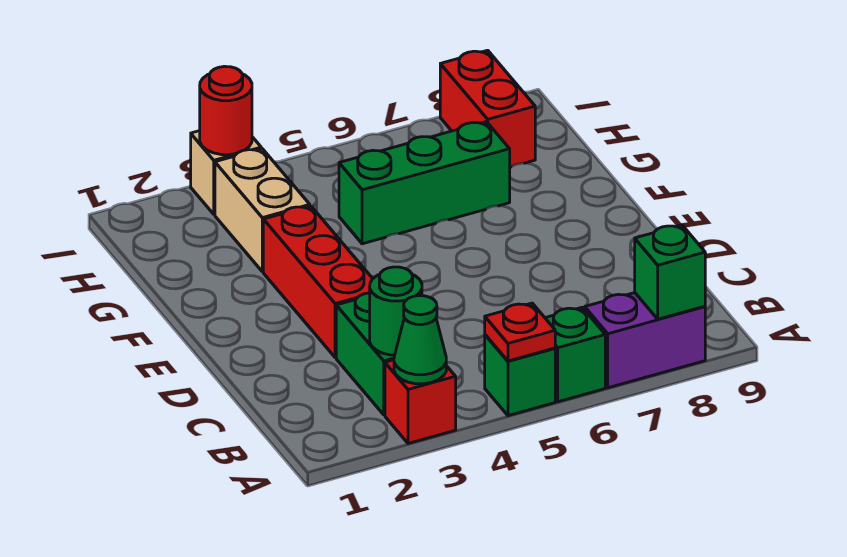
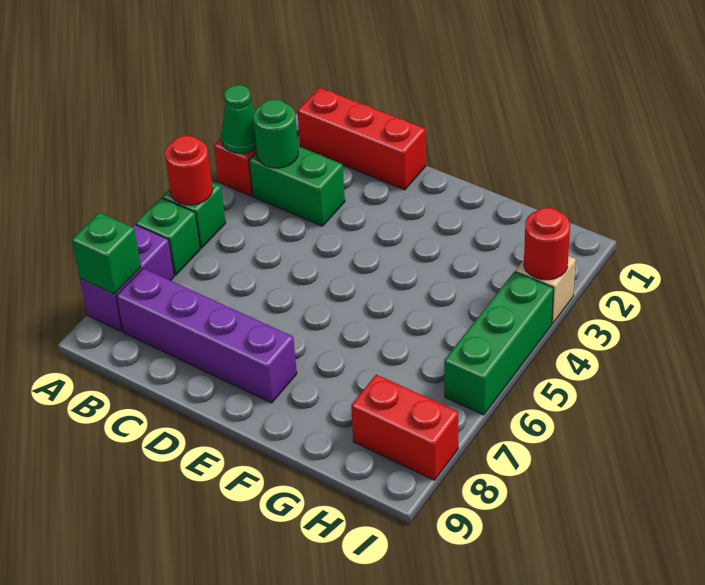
red plate A5 level 2 -> red round brick A5 level 2
none -> purple brick B8:E8 level 1
red brick D3:F3 level 1 -> red brick B1:D1 level 1
tan brick G3:H3 level 1 -> none
green brick G5:G7 level 1 -> green brick I4:I6 level 1

